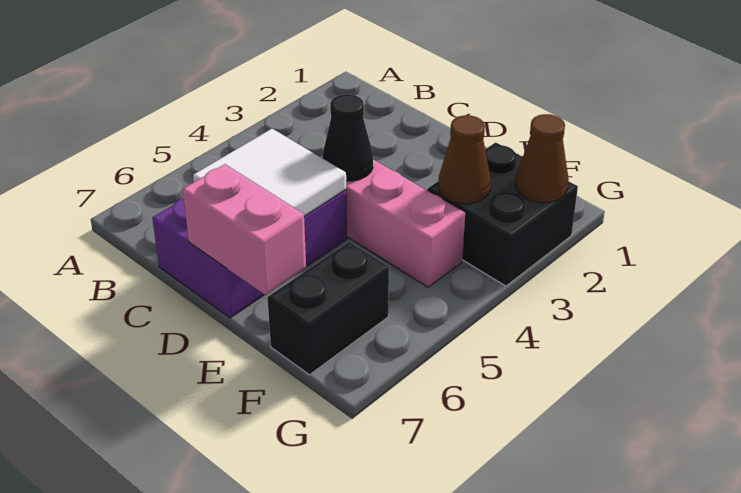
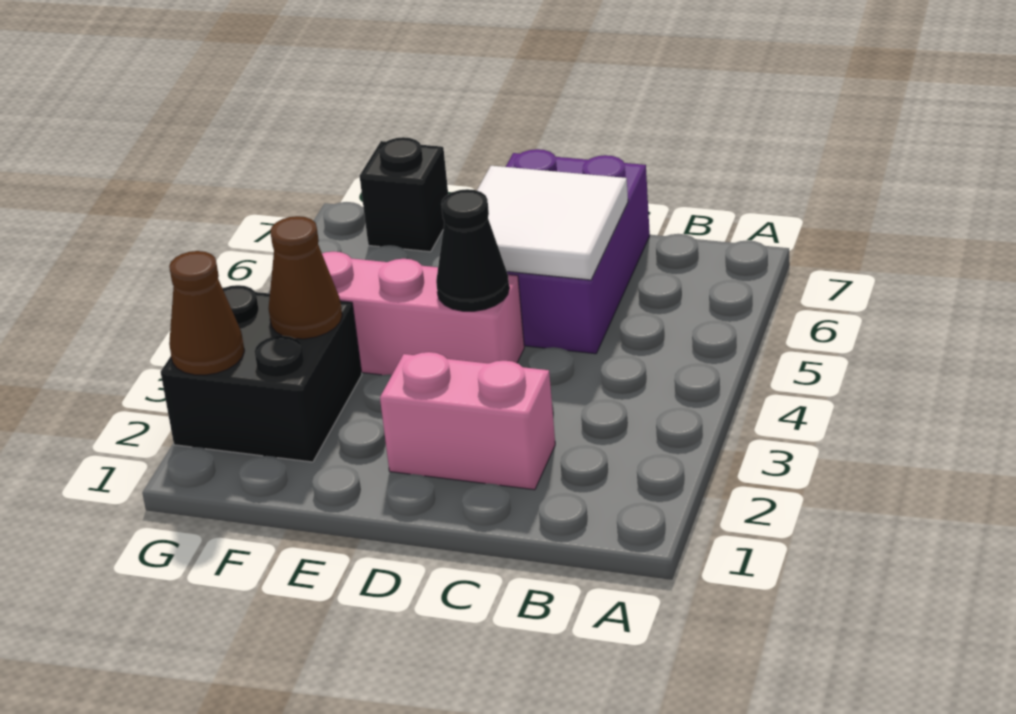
pink brick D7:E7 level 2 -> pink brick C2:D2 level 1
black brick F6:F7 level 1 -> black brick F7 level 1

